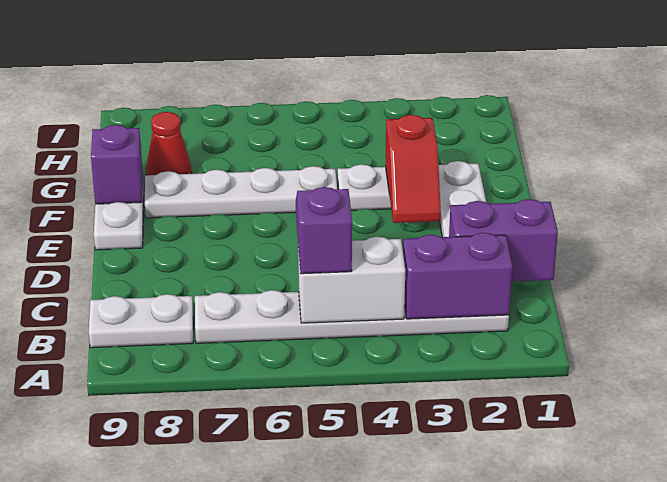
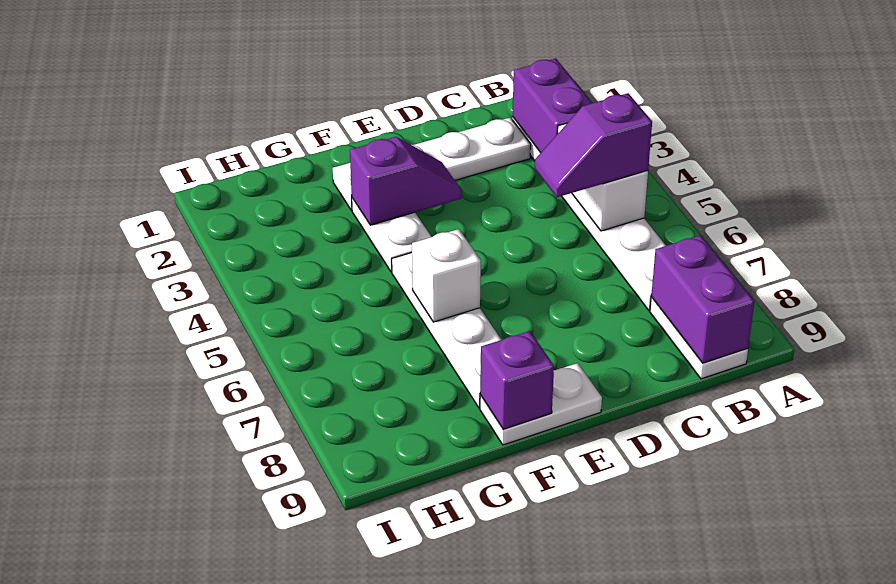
purple brick C1:C2 level 2 -> purple brick B8:B9 level 2
red slope E3:F3 level 2 top F -> purple slope E3:F3 level 2 top F
none -> white brick F6 level 2
red cone G8 level 1 -> none

